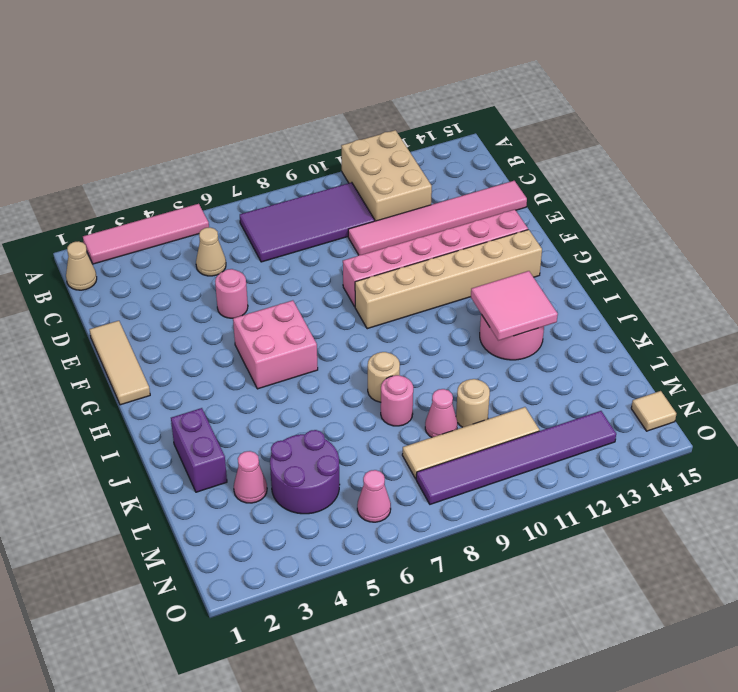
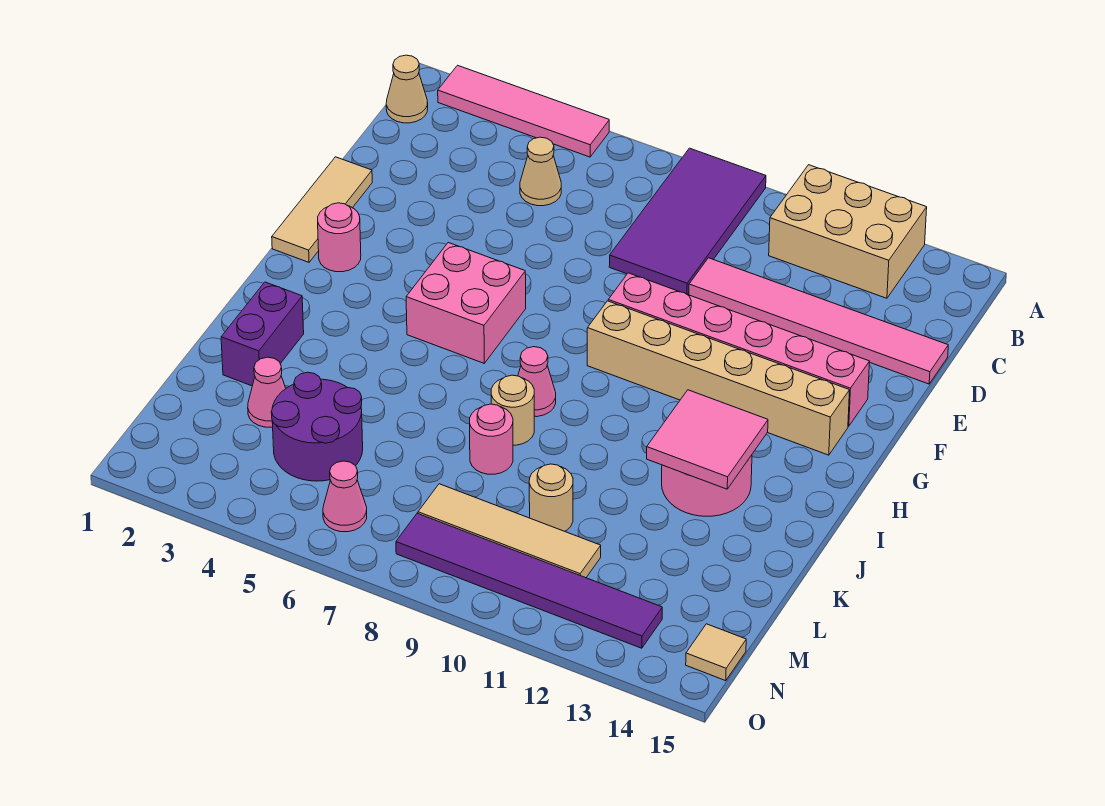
tan brick A11:C12 level 1 -> tan brick A11:B13 level 1
purple tile B7:C10 level 1 -> purple tile A8:D9 level 1
pink round brick E5 level 1 -> pink round brick G2 level 1
pink cone L9 level 1 -> pink cone I8 level 1

